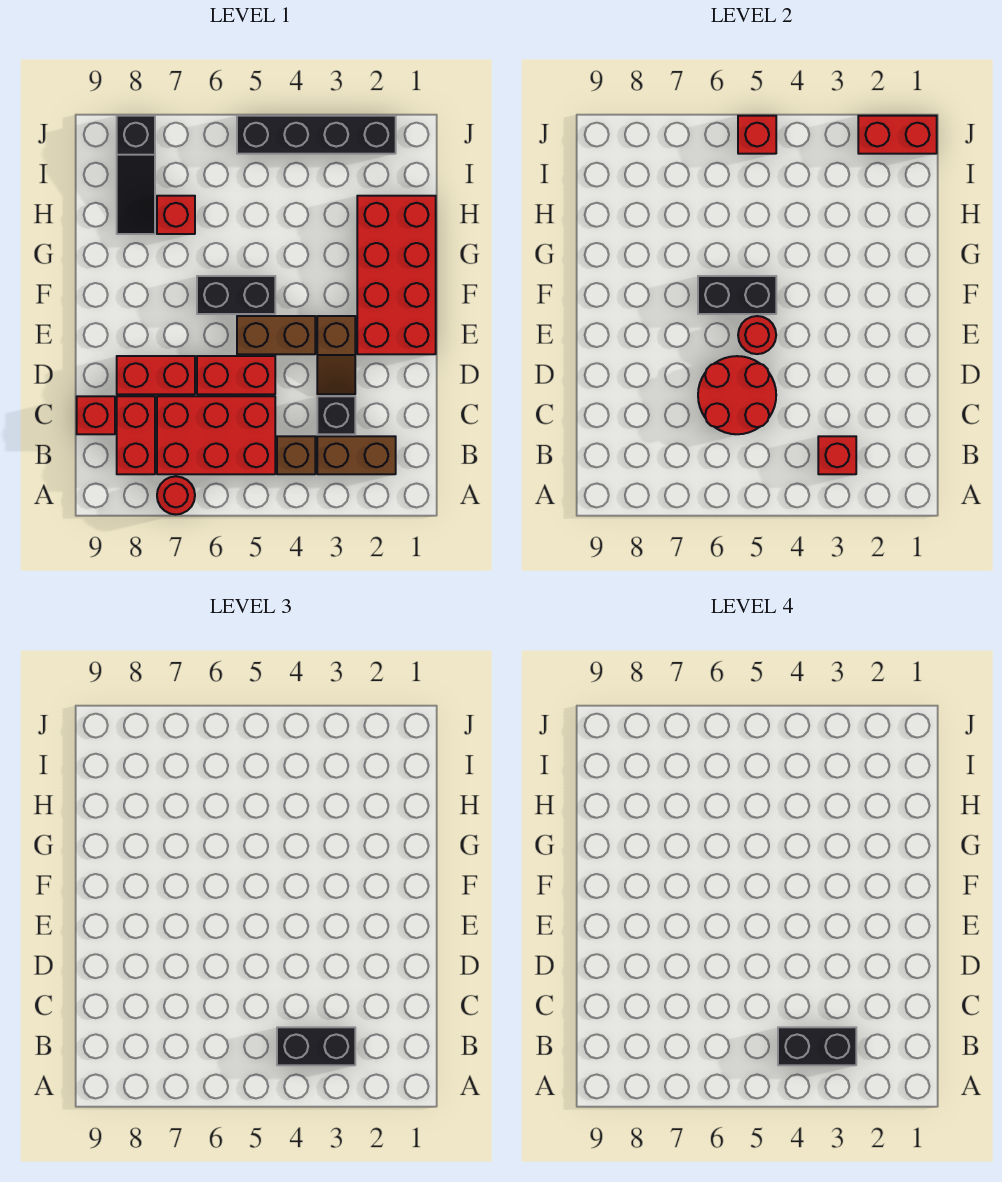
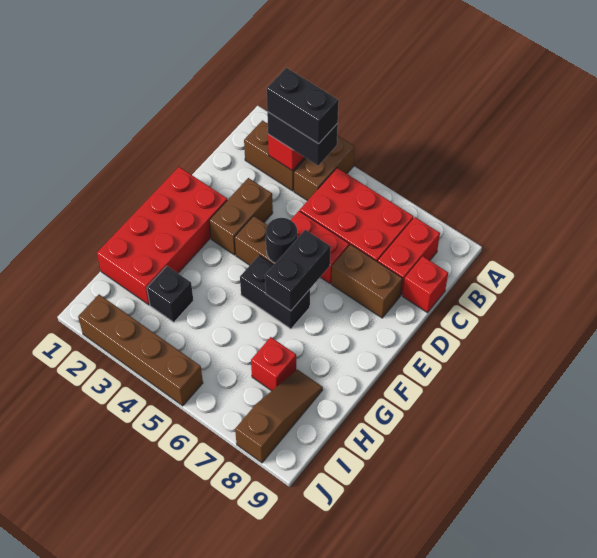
red round brick A7 level 1 -> none
brown brick B4 level 1 -> brown brick A4:B4 level 1
black brick C3 level 1 -> black brick H3 level 1
red round brick C5:D6 level 2 -> none
brown slope D3:E3 level 1 top E -> brown brick D3:E3 level 1
red brick D7:D8 level 1 -> brown brick D7:D8 level 1
red round brick E5 level 2 -> black round brick E5 level 2
black brick F5:F6 level 2 -> black brick E6:F6 level 2
black slope H8:J8 level 1 top J -> brown slope H8:J8 level 1 top J
red brick J1:J2 level 2 -> none
black brick J2:J5 level 1 -> brown brick J2:J5 level 1
red brick J5 level 2 -> none

